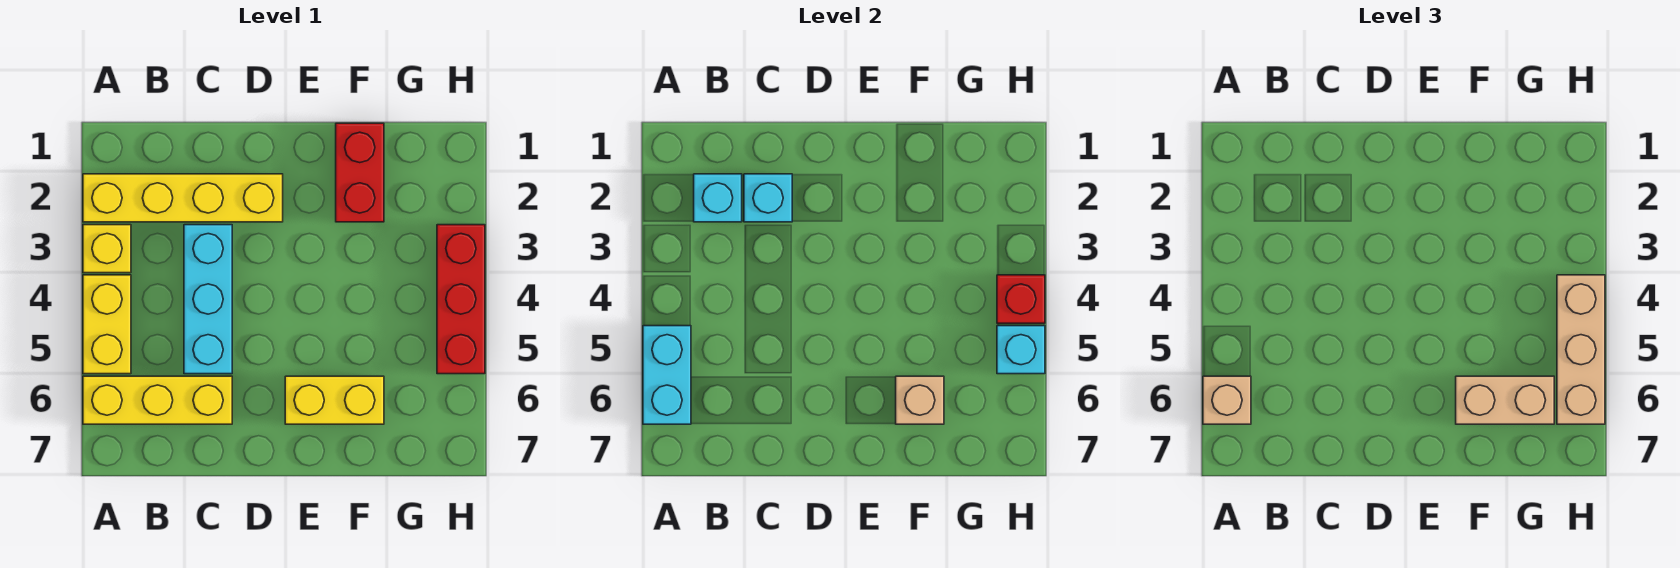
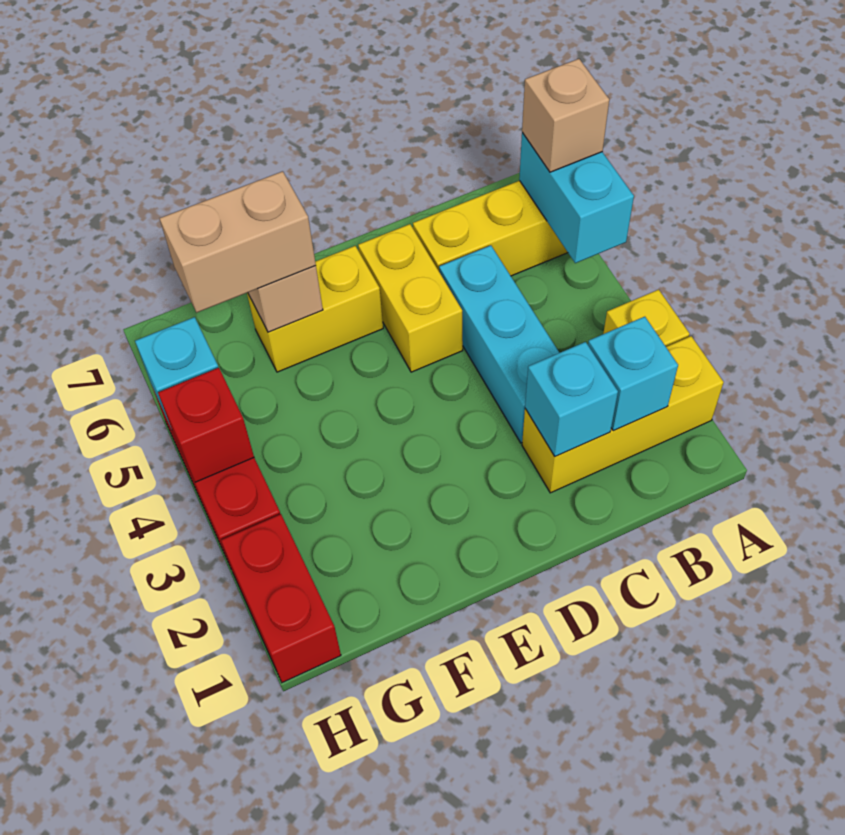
yellow brick A2:D2 level 1 -> yellow brick A2:C2 level 1
yellow brick A4:A5 level 1 -> yellow brick D5:D6 level 1
red brick F1:F2 level 1 -> red brick H1:H2 level 1
tan brick H4:H6 level 3 -> none

